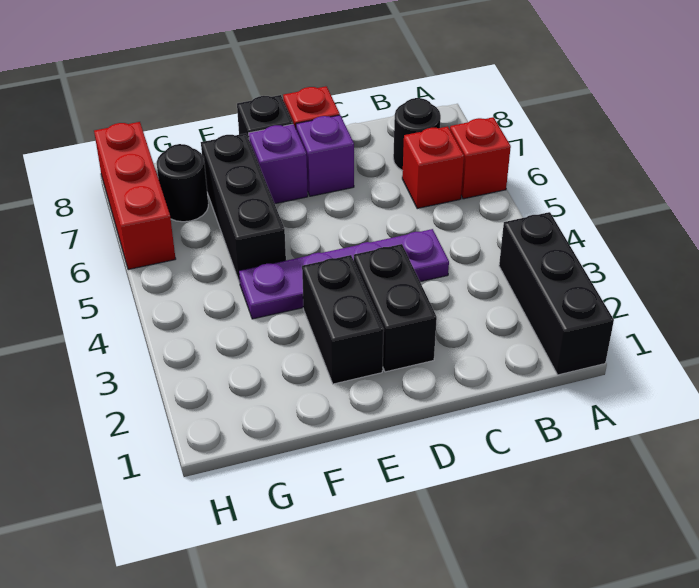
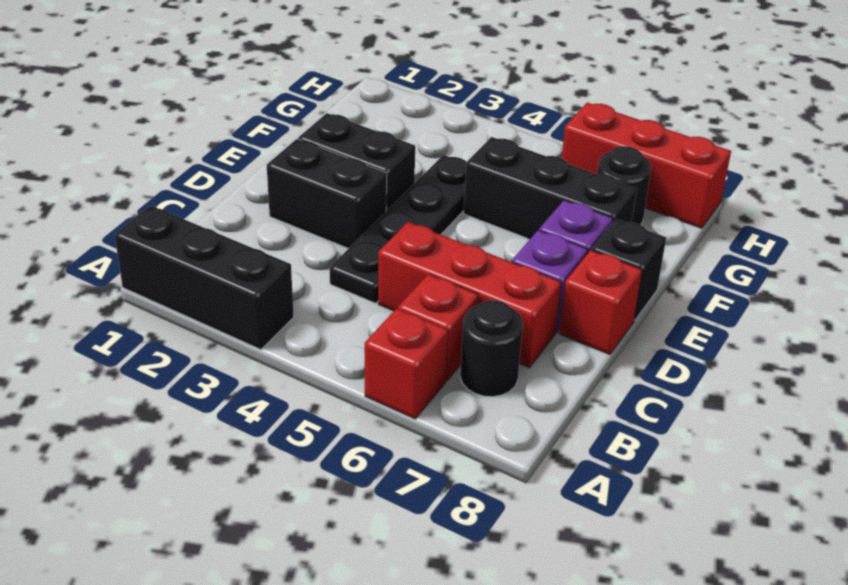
purple plate C4:F4 level 1 -> black plate C4:F4 level 1
none -> red brick C5:C7 level 1

